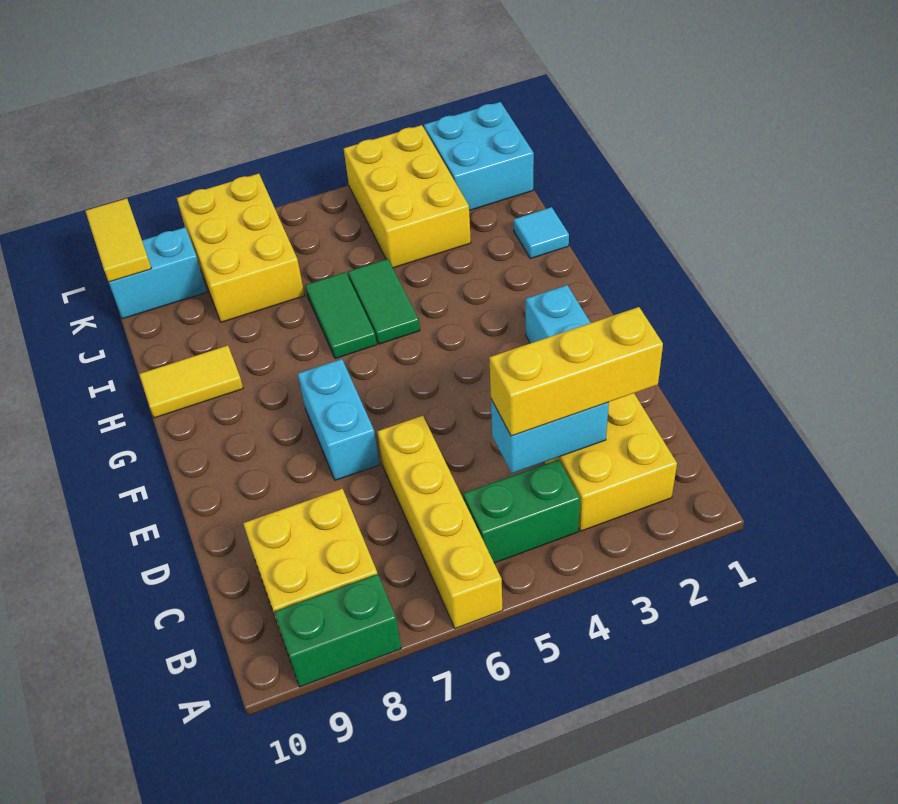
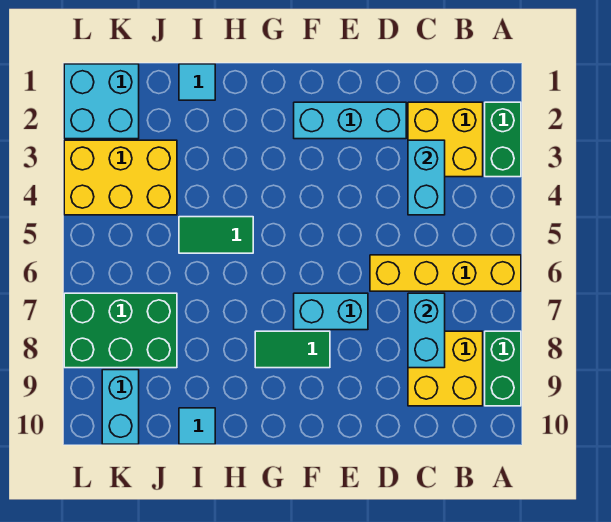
green brick B4:B5 level 1 -> green brick A2:A3 level 1
yellow brick C2:C4 level 3 -> none
none -> cyan brick C7:C8 level 2
green tile H6:I6 level 1 -> green tile F8:G8 level 1
yellow tile H9:H10 level 1 -> none
none -> cyan tile I10 level 1
yellow brick J7:L8 level 1 -> green brick J7:L8 level 1
yellow tile K10:L10 level 2 -> none

